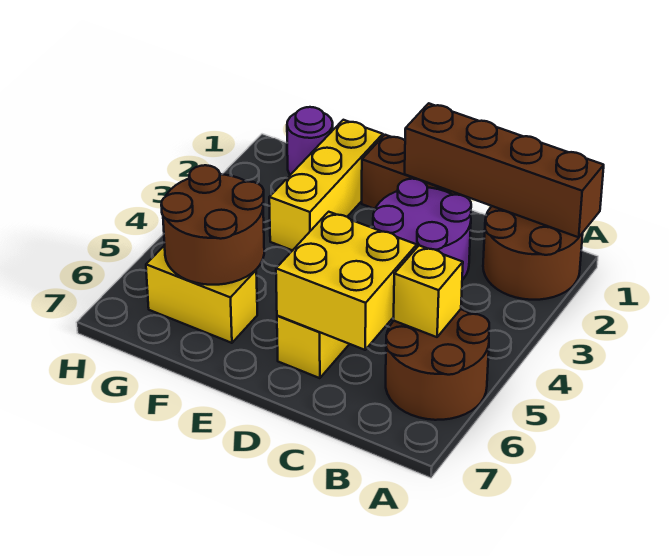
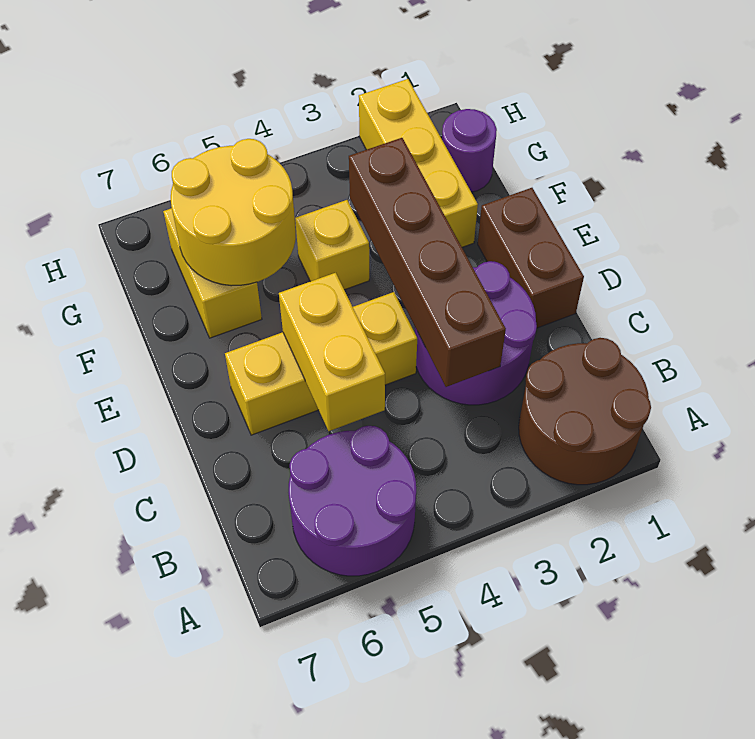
brown brick A1:D1 level 2 -> brown brick C3:F3 level 2
brown round brick A5:B6 level 1 -> purple round brick A5:B6 level 1
yellow brick B5 level 2 -> yellow brick F4 level 1
yellow brick C5:D6 level 2 -> yellow brick C5:D5 level 2
yellow brick F1:F3 level 1 -> yellow brick F2:H2 level 1
brown round brick F5:G6 level 2 -> yellow round brick F5:G6 level 2

